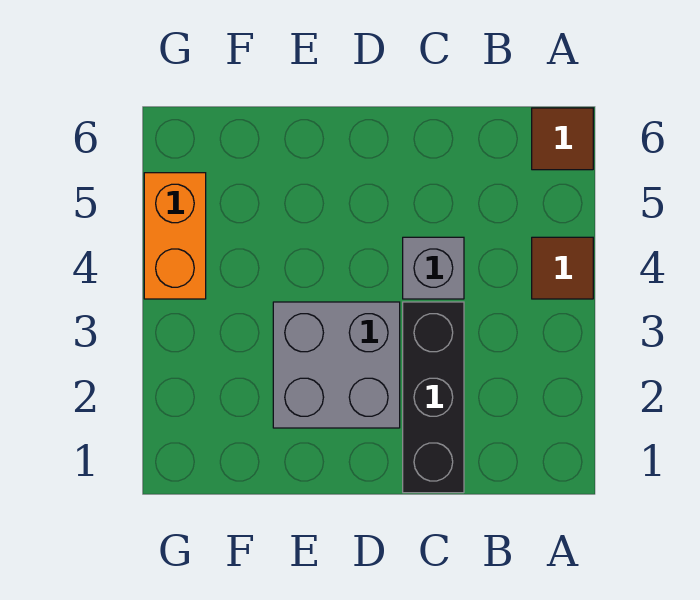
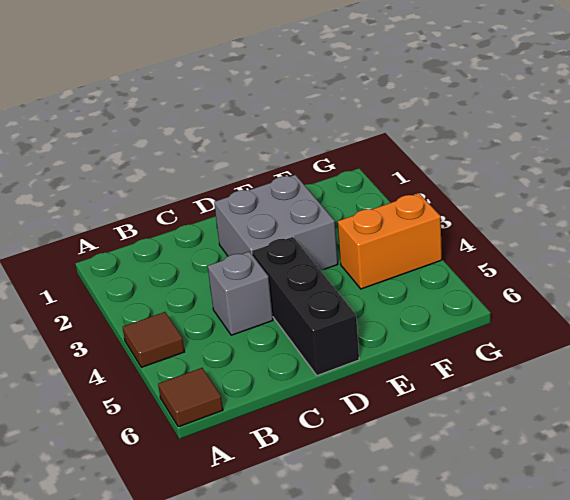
black brick C1:C3 level 1 -> black brick D4:D6 level 1
orange brick G4:G5 level 1 -> orange brick F4:G4 level 1

